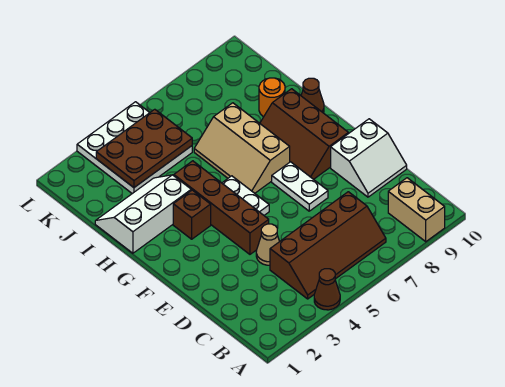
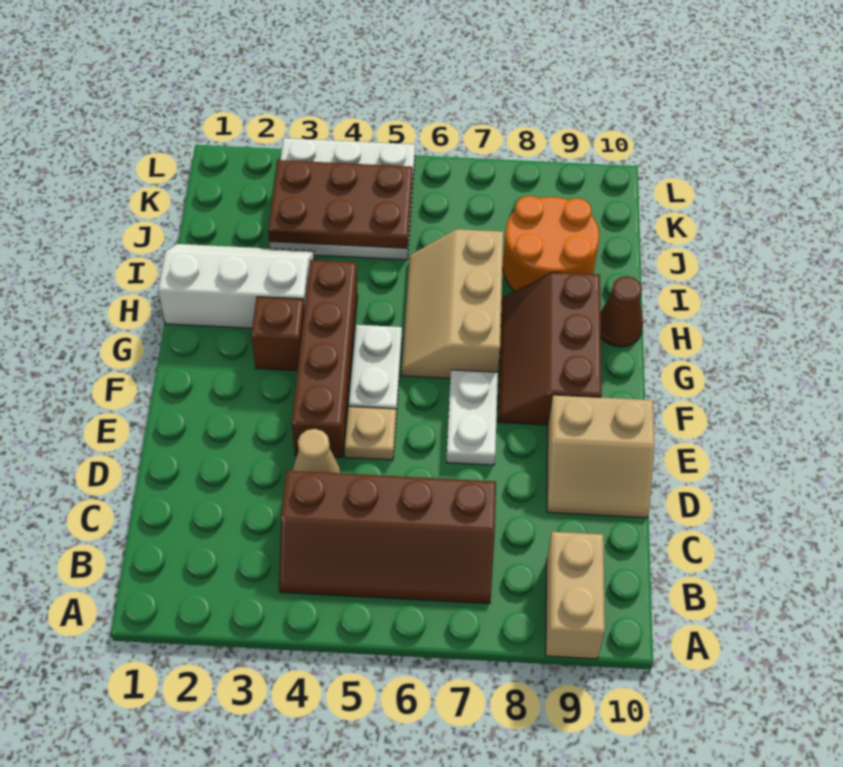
brown cone A4 level 1 -> none
white slope D9:E10 level 1 top E -> tan slope D9:E10 level 1 top E
none -> tan plate E5 level 1
orange round brick I9 level 1 -> orange round brick I8:J9 level 1

